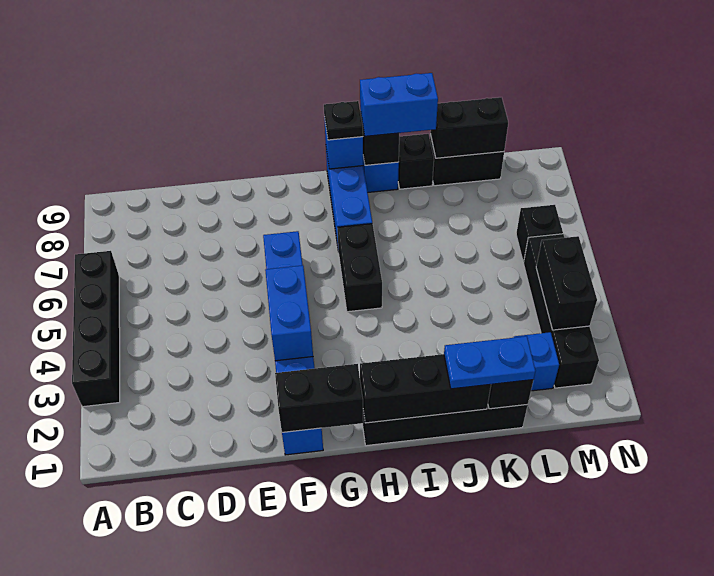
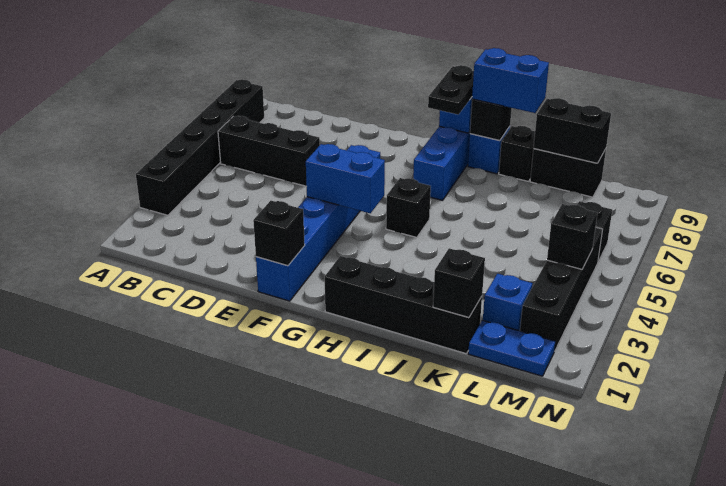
black brick A3:A6 level 1 -> black brick A3:A8 level 1
black brick F1:G1 level 2 -> black brick F1 level 2
blue brick F3:F4 level 2 -> blue brick F4:G4 level 2
black brick H1:J1 level 2 -> black brick B6:D6 level 1
black brick H5:H6 level 1 -> black brick H5 level 1
black plate H9 level 3 -> black plate H8:H9 level 3
blue plate J1:K1 level 3 -> blue plate L1:M1 level 1
black brick M3:M4 level 2 -> black brick M4 level 2

